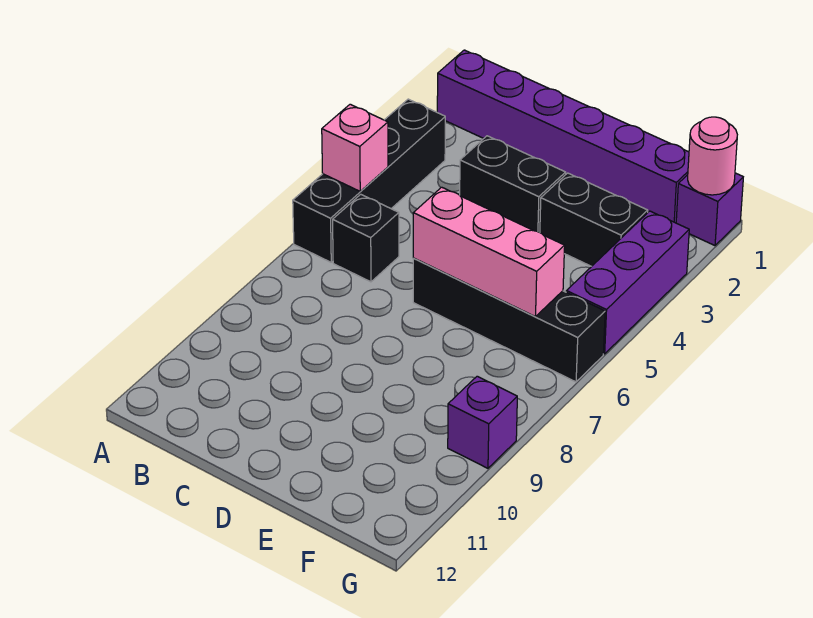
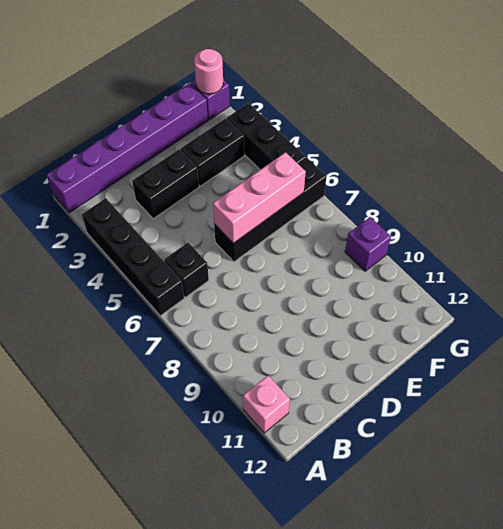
pink brick A5 level 2 -> pink brick A11 level 1
purple brick G3:G5 level 1 -> black brick G3:G5 level 1

